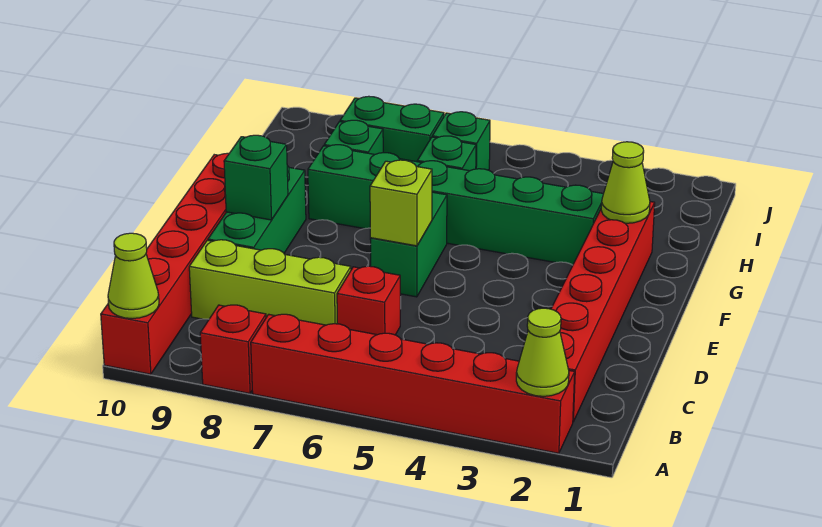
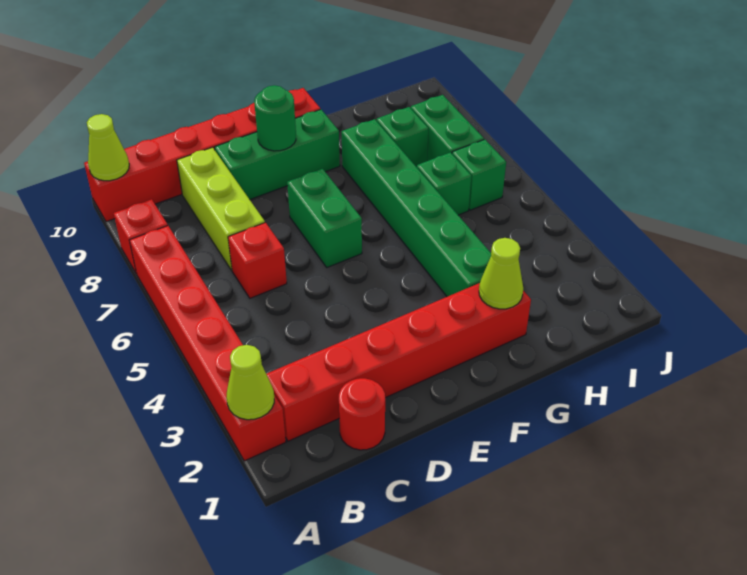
none -> red round brick C1 level 1
green brick E6:F6 level 1 -> green brick E6:E7 level 1
lime brick E6 level 2 -> none
green brick E9 level 2 -> green round brick E9 level 2

